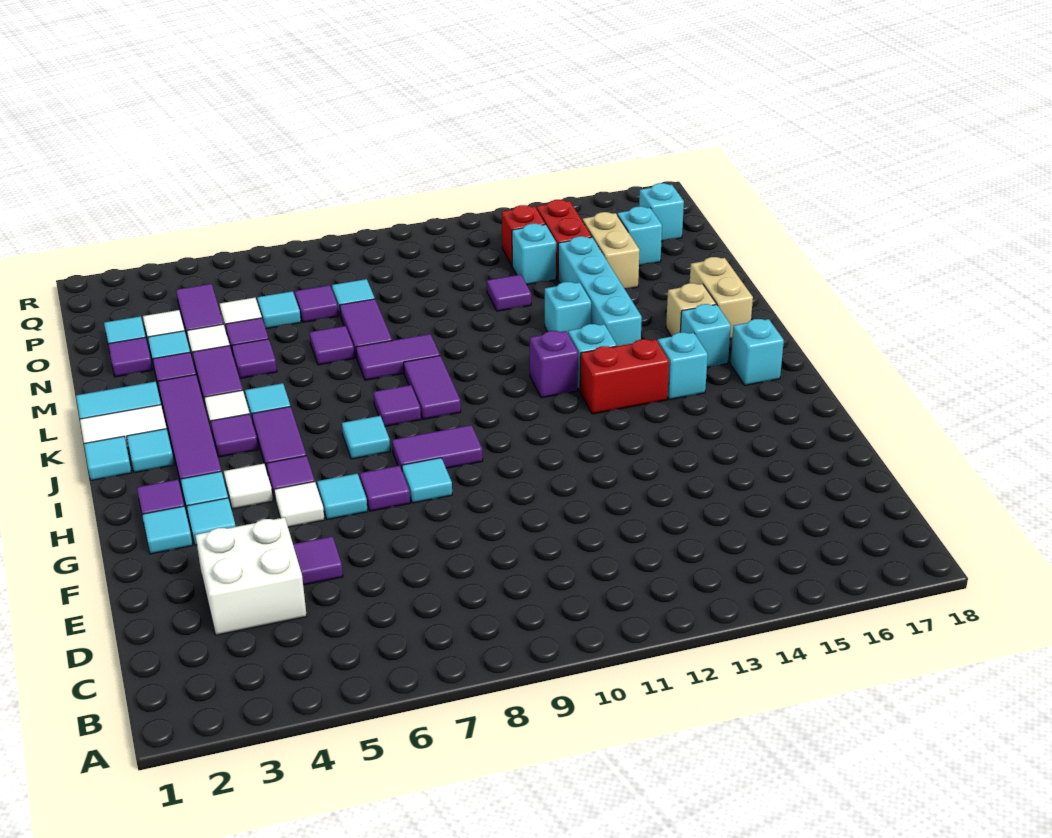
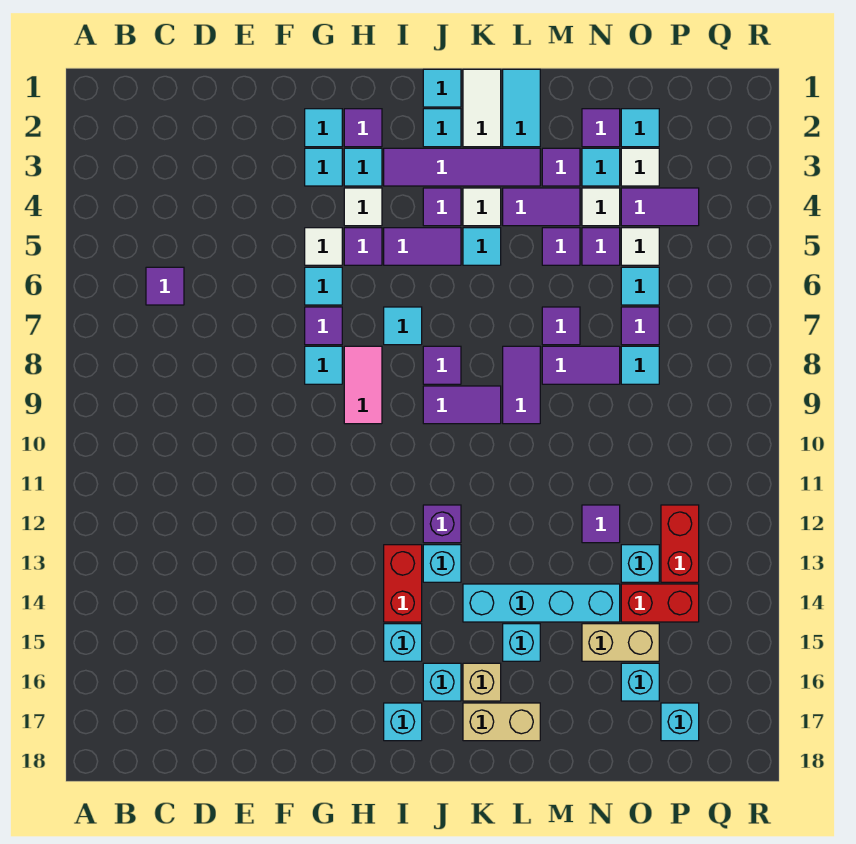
white brick D3:E4 level 1 -> none
purple tile E5 level 1 -> purple tile C6 level 1
purple tile H8:H9 level 1 -> pink tile H8:H9 level 1
cyan brick L13 level 1 -> cyan brick L15 level 1
red brick P13 level 1 -> red brick P12:P13 level 1

